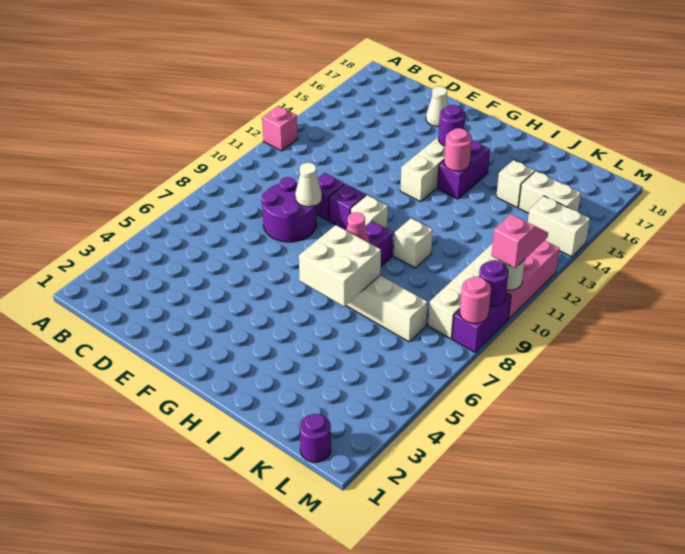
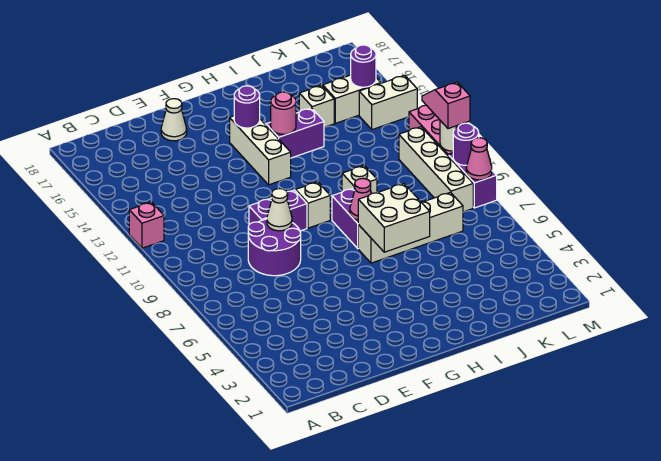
purple brick H14:H15 level 1 -> purple brick H14:I14 level 1
purple round brick L1 level 1 -> purple round brick L15 level 2
pink round brick M8 level 2 -> pink cone M8 level 2

